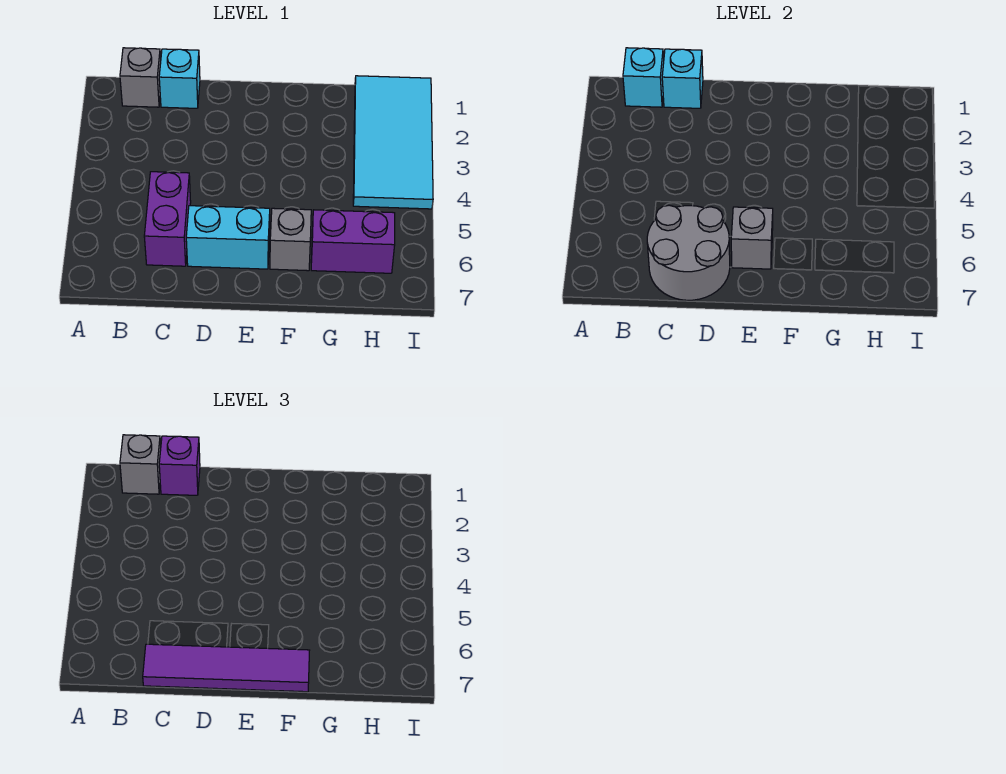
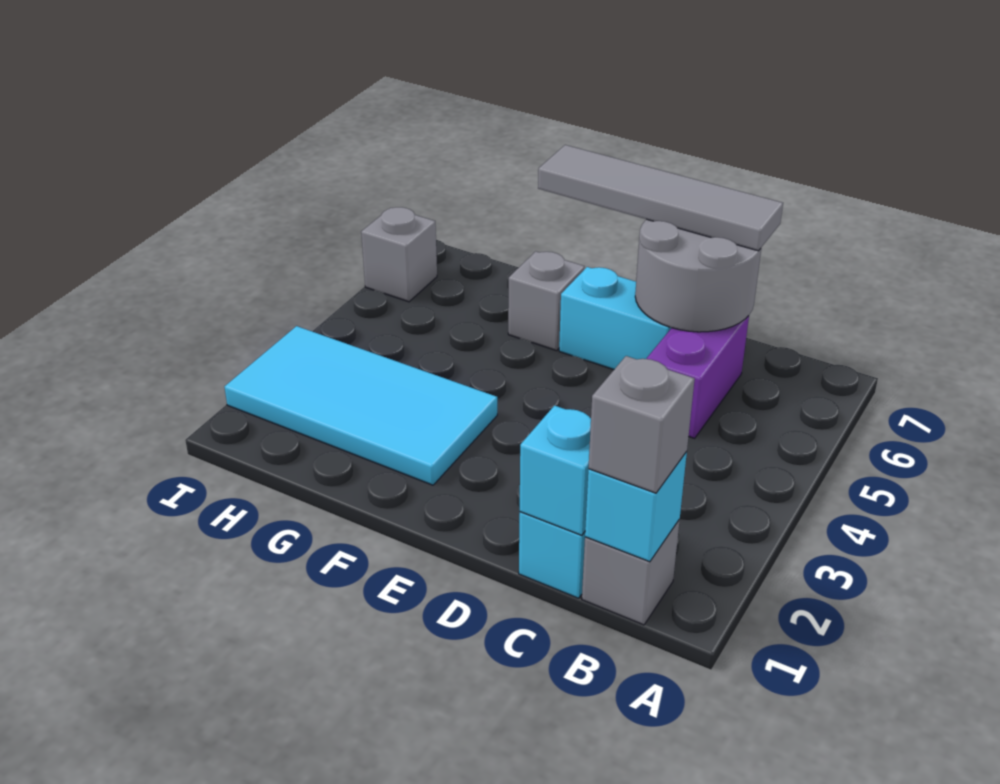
purple brick C1 level 3 -> none
purple tile C7:F7 level 3 -> grey tile C7:F7 level 3
grey brick E6 level 2 -> grey brick I6 level 1
purple brick G6:H6 level 1 -> none
cyan tile H1:I4 level 1 -> cyan tile F2:I3 level 1

